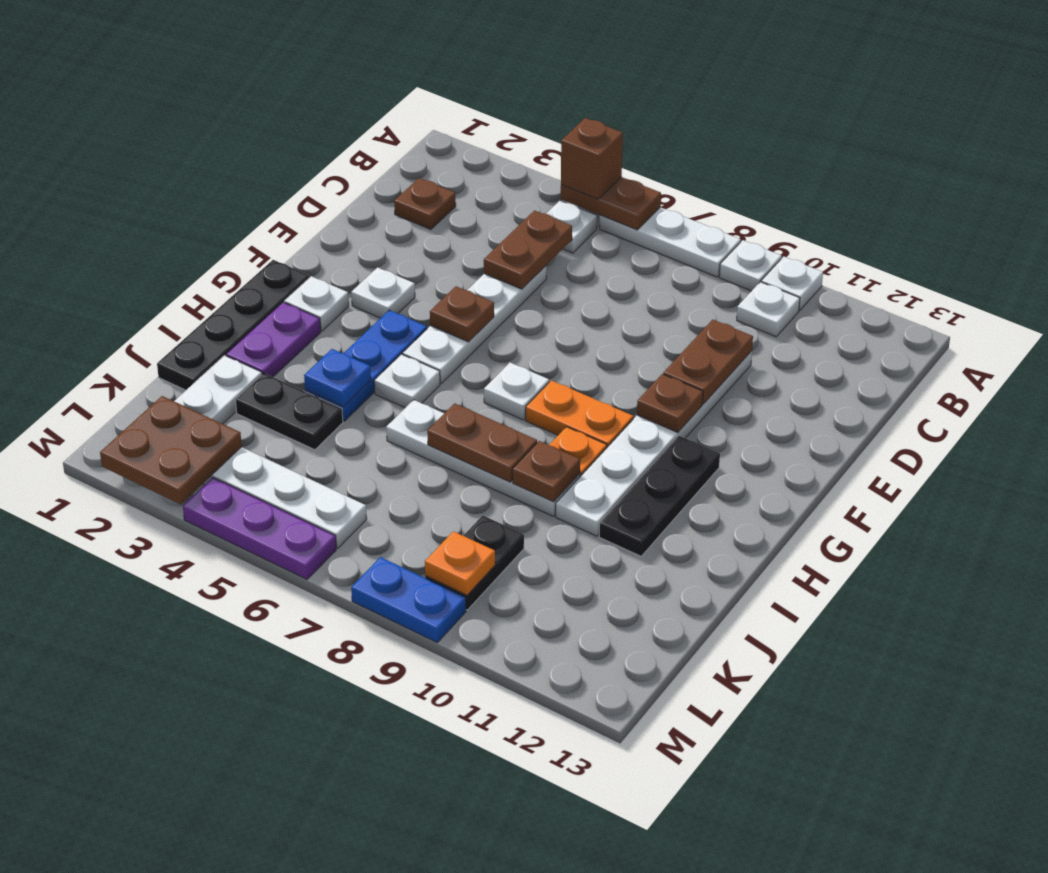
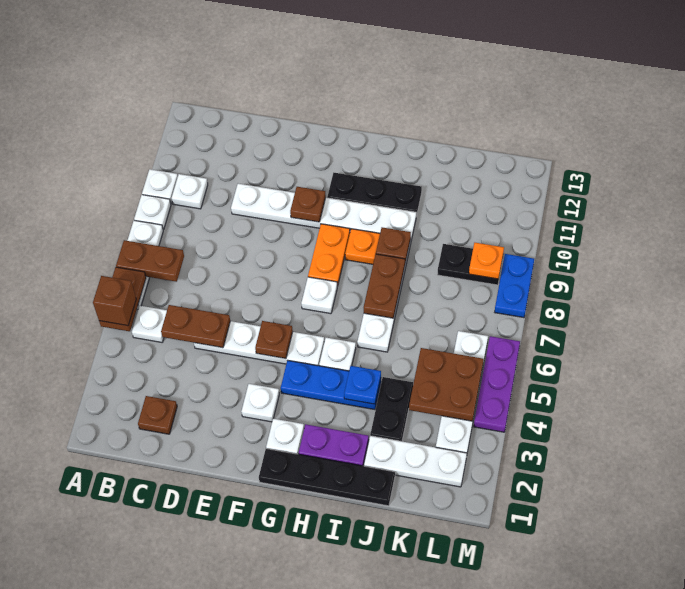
brown plate D10:E10 level 2 -> brown plate A7:B7 level 2
brown plate L2:M3 level 2 -> brown plate K4:L5 level 2

